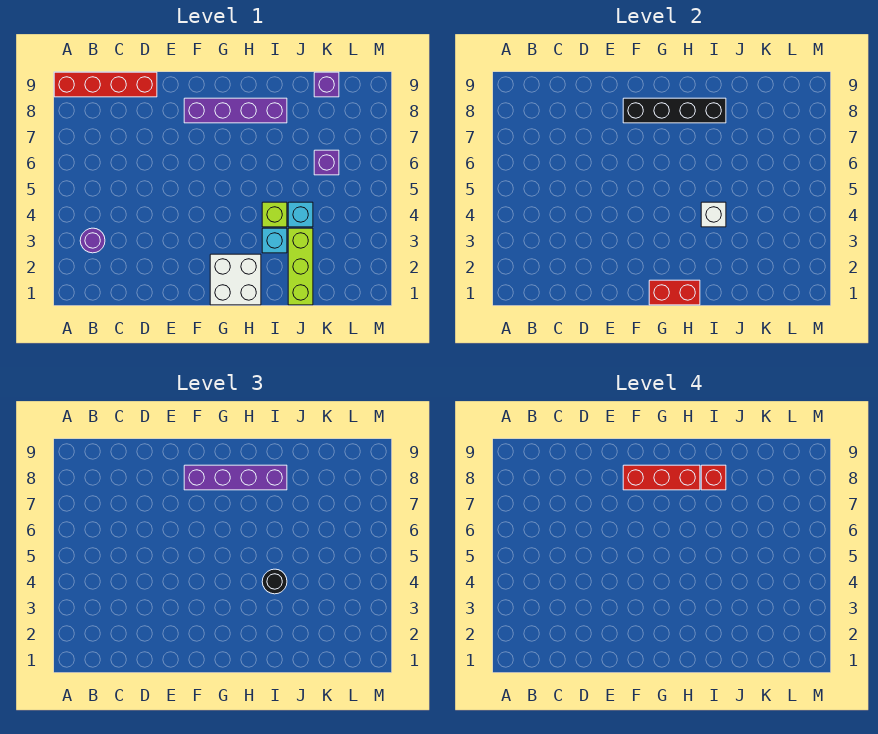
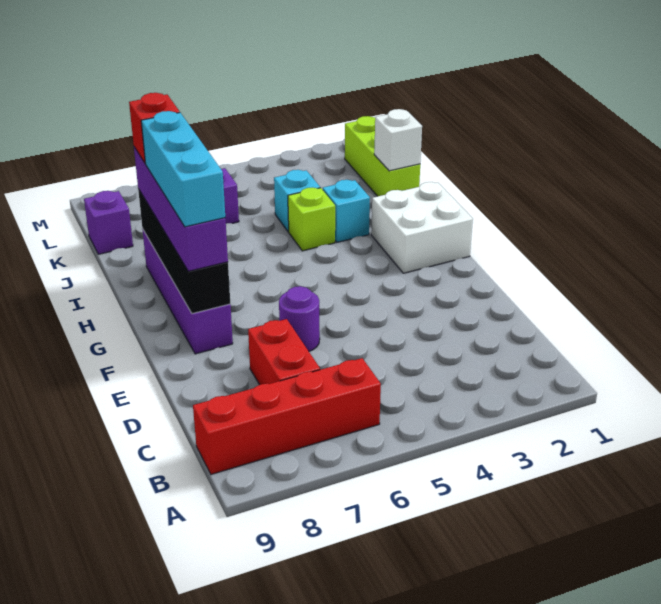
red brick A9:D9 level 1 -> red brick B6:B9 level 1
purple round brick B3 level 1 -> purple round brick E6 level 1
red brick F8:H8 level 4 -> cyan brick F8:H8 level 4
red brick G1:H1 level 2 -> red brick C7:D7 level 1
white brick I4 level 2 -> white brick J1 level 2
black round brick I4 level 3 -> none
lime brick J1:J3 level 1 -> lime brick J1:L1 level 1

